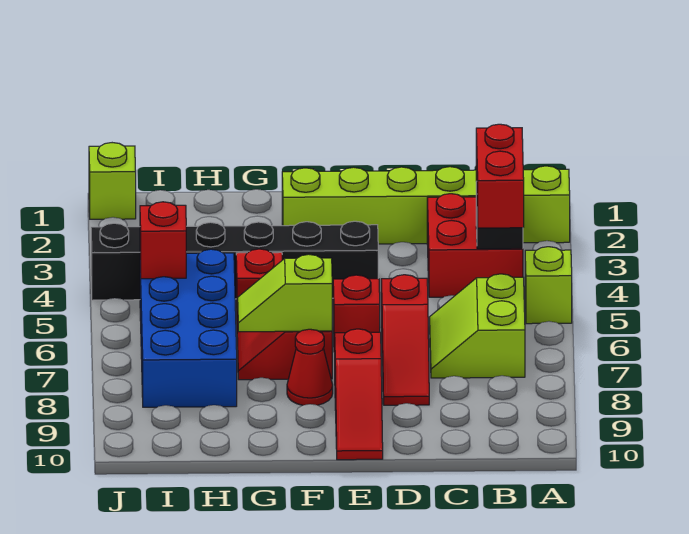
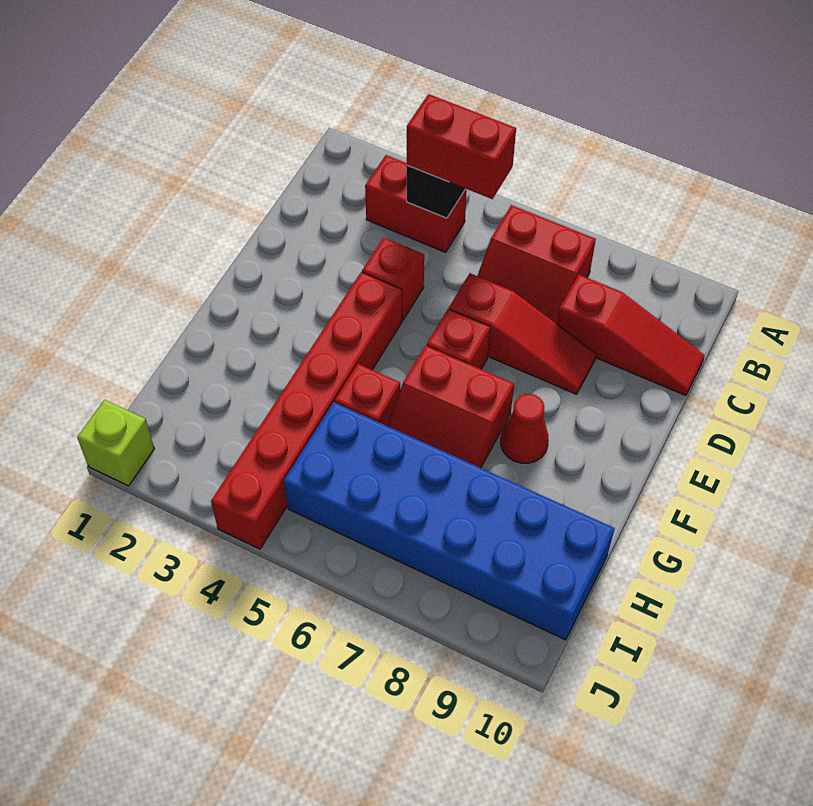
lime brick A2:F2 level 1 -> none
lime brick A5 level 1 -> none
red brick B3:C4 level 1 -> red brick B3:B4 level 1
lime slope B6:C7 level 1 top B -> red slope B6:C7 level 1 top B
black brick E4:J4 level 1 -> red brick E4:J4 level 1
red slope E8:E10 level 1 top 8 -> red slope C8:C10 level 1 top 8
lime slope F7:G7 level 2 top F -> none
blue brick H5:I8 level 1 -> blue brick H5:I10 level 1
red brick I5 level 2 -> red brick D4 level 1

